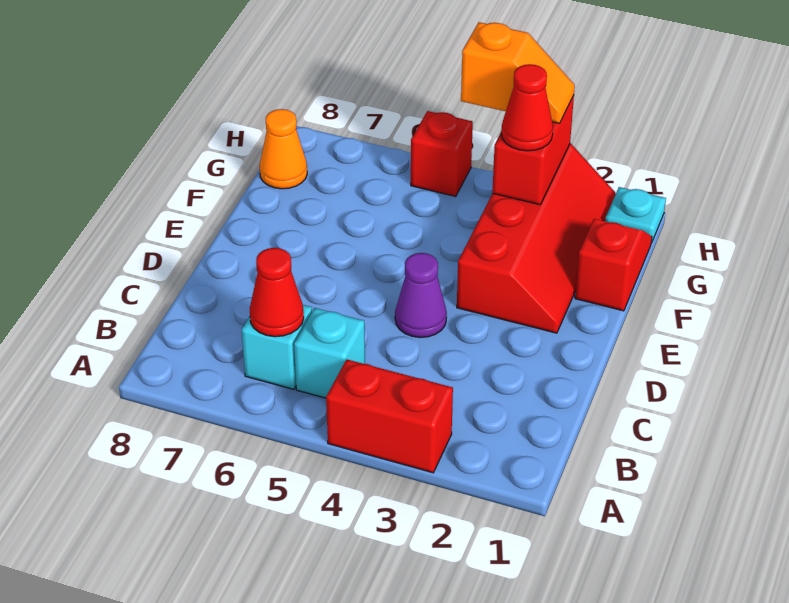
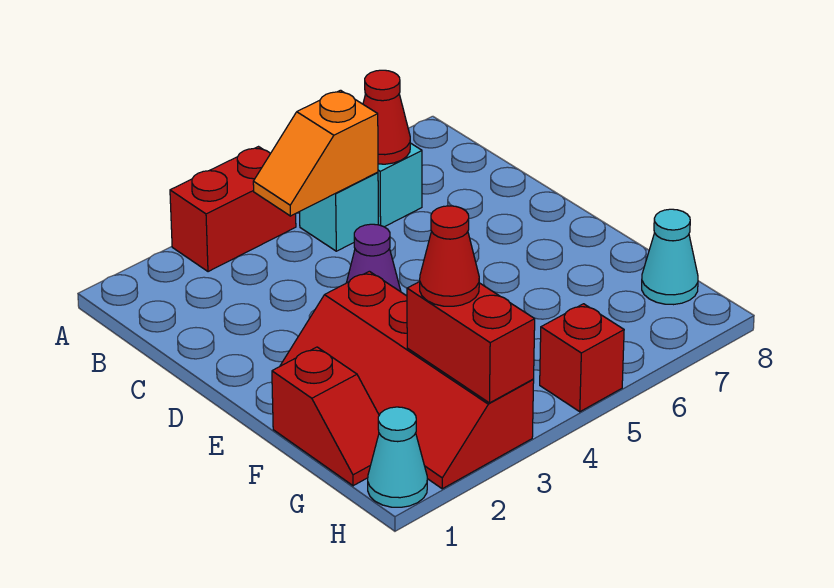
orange cone G8 level 1 -> cyan cone G8 level 1
cyan plate H1 level 1 -> cyan cone H1 level 1
orange slope H3:H4 level 3 top 4 -> orange slope B4:B5 level 2 top 5

